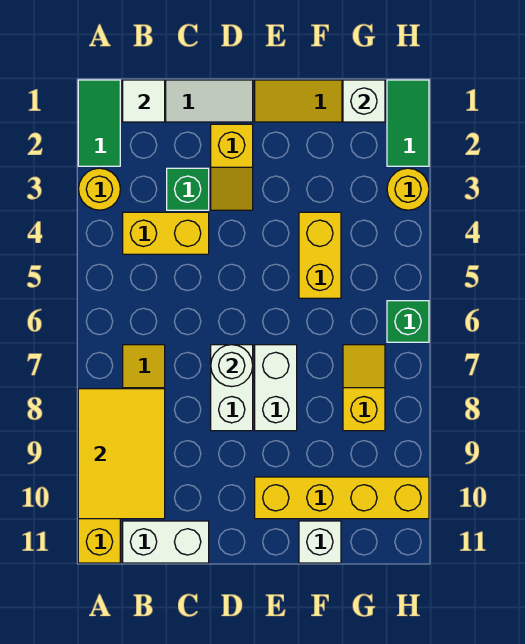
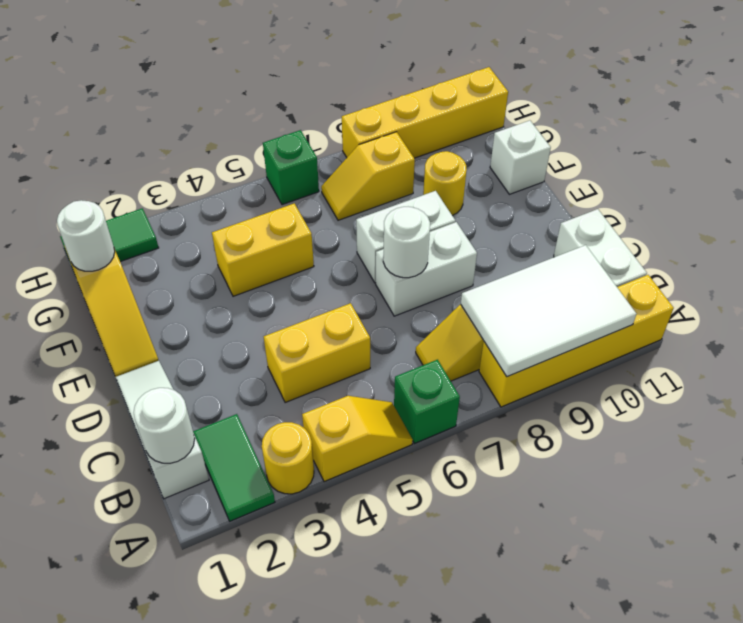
green tile A1:A2 level 1 -> green tile A2:B2 level 1
yellow tile A8:B10 level 2 -> white tile A8:B10 level 2
white tile B1 level 2 -> white round brick B1 level 2
yellow brick B4:C4 level 1 -> yellow brick C4:C5 level 1
green brick C3 level 1 -> green brick A6 level 1
yellow slope D2:D3 level 1 top 2 -> yellow slope A4:A5 level 1 top 4
yellow brick E10:H10 level 1 -> yellow brick H8:H11 level 1
white brick G1 level 2 -> white round brick G1 level 2
yellow round brick H3 level 1 -> yellow round brick F9 level 1

